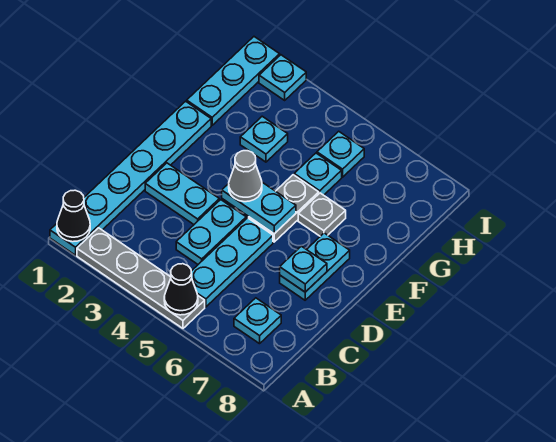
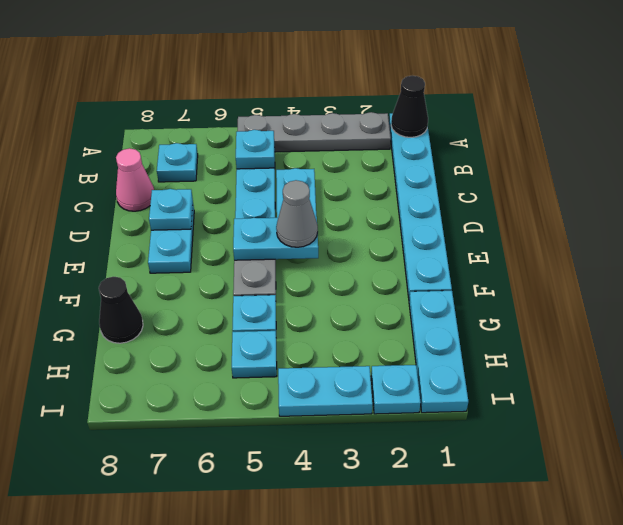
black cone A5 level 2 -> black cone G8 level 1
none -> pink cone C8 level 1
cyan plate D2:D3 level 1 -> cyan plate I3:I4 level 1
grey plate F6 level 1 -> none
cyan plate G3 level 1 -> cyan plate B5 level 2

